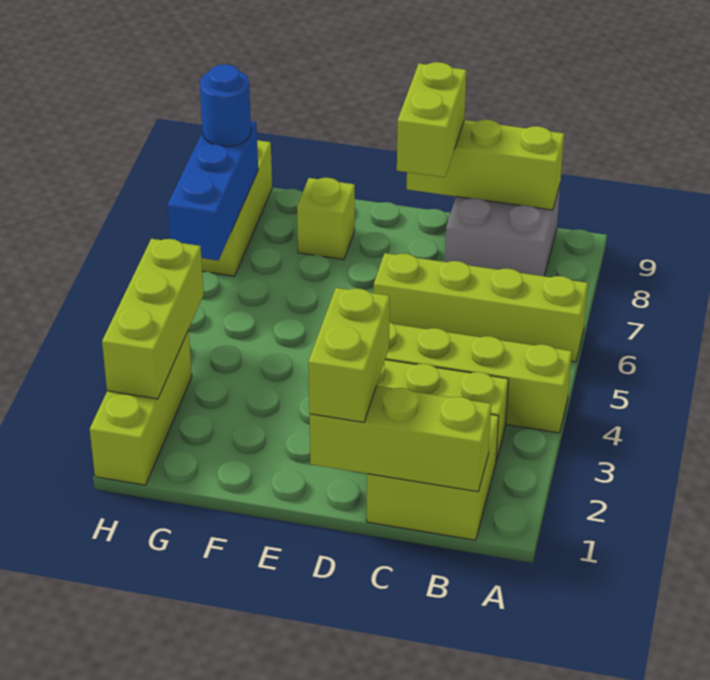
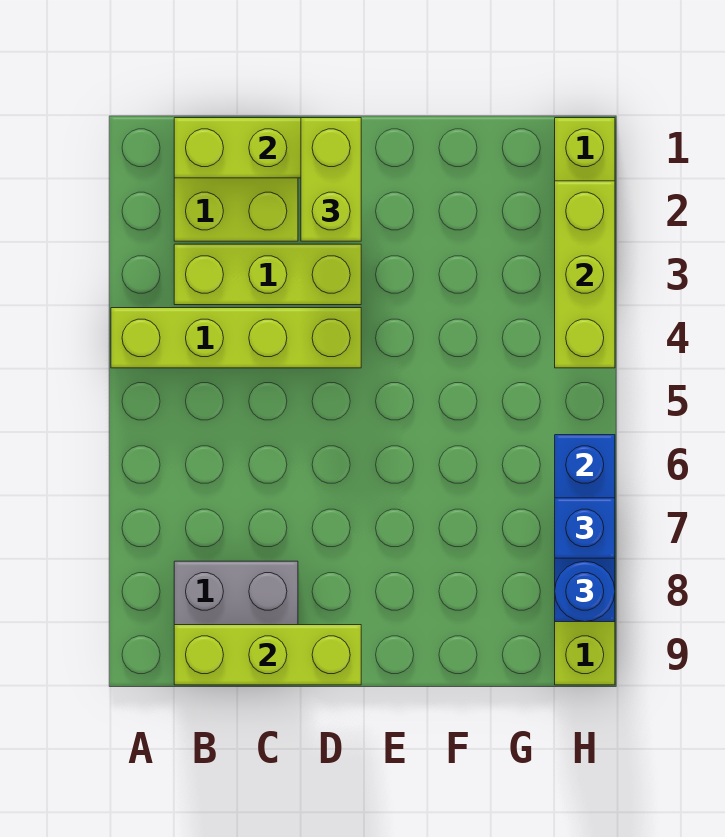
lime brick A6:D6 level 1 -> none
lime brick D8:D9 level 3 -> none
lime brick F8 level 1 -> none
none -> blue brick H7 level 3

